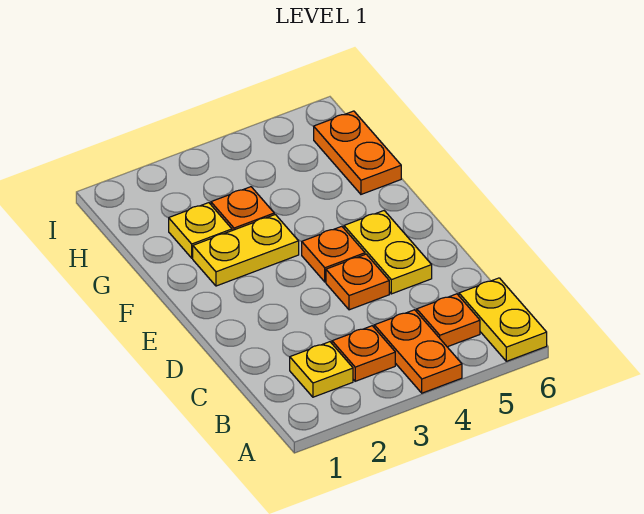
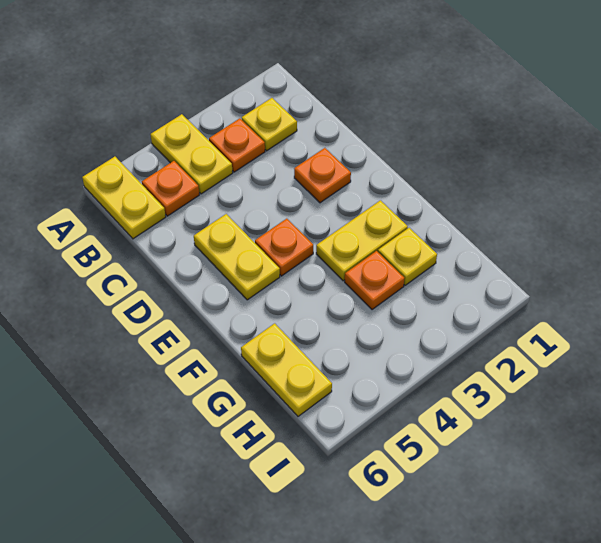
orange plate A4:B4 level 1 -> yellow plate A4:B4 level 1
orange plate D4 level 1 -> orange plate D2 level 1
orange plate G6:H6 level 1 -> yellow plate G6:H6 level 1

